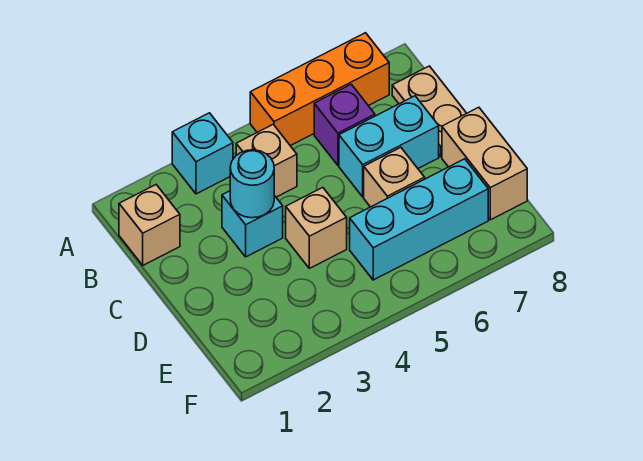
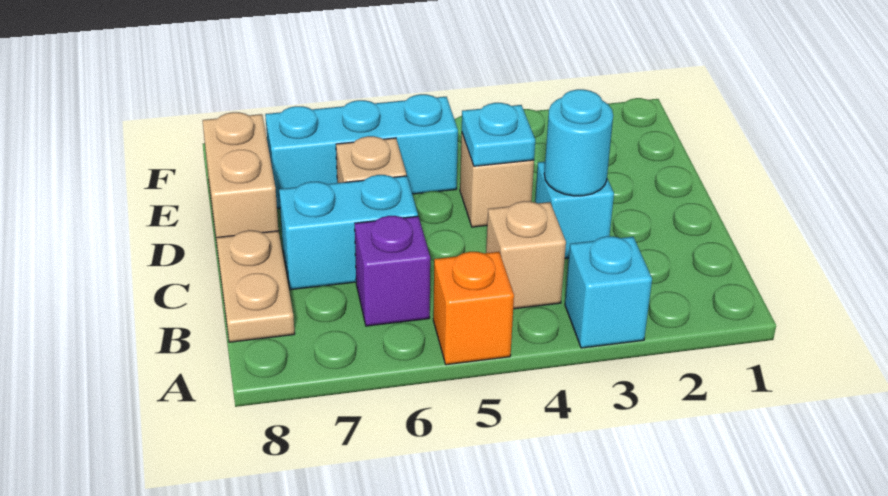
orange brick A5:A7 level 1 -> orange brick A5 level 1
tan brick B1 level 1 -> none
none -> cyan plate D4 level 2

